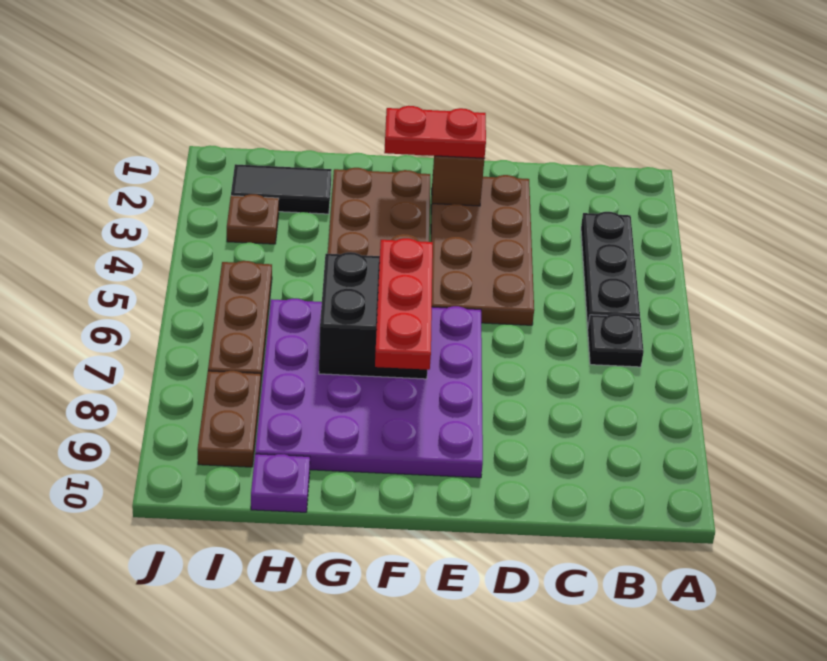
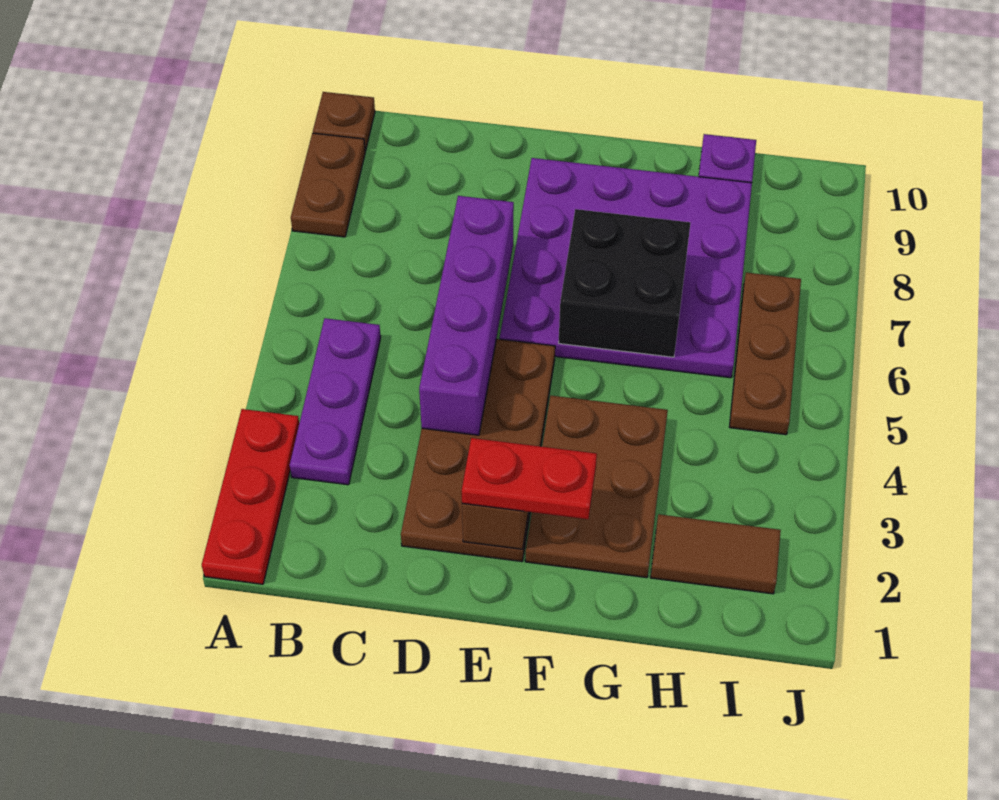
black plate B3:B5 level 1 -> purple plate B3:B5 level 1
black plate B6 level 1 -> none
none -> purple brick D4:D7 level 2
red plate F6:F8 level 3 -> red plate A1:A3 level 1
black tile H2:I2 level 1 -> brown tile H2:I2 level 1
brown plate I3 level 1 -> brown plate A10 level 1
brown plate I8:I9 level 1 -> brown plate A8:A9 level 1

